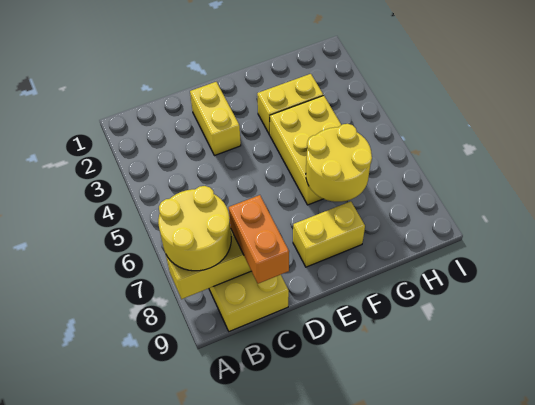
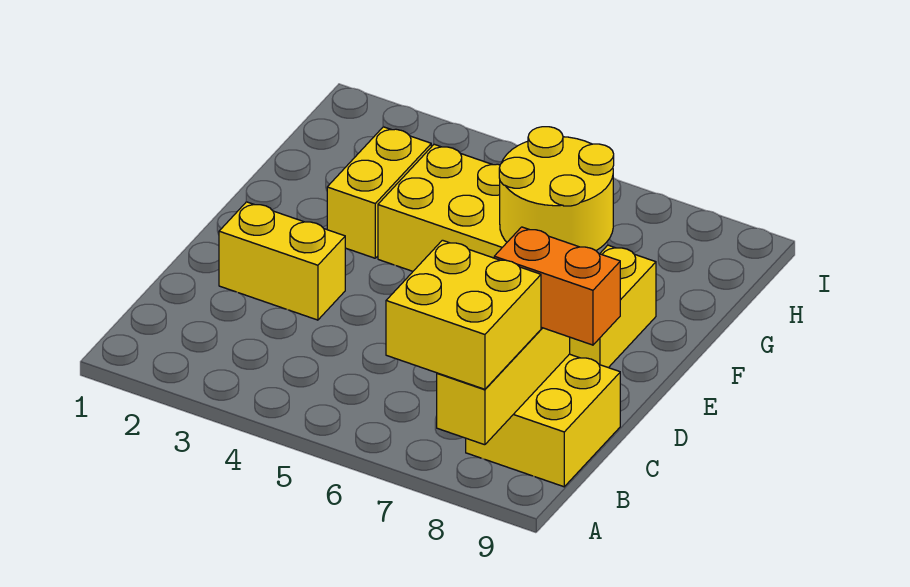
yellow round brick A7:B8 level 3 -> yellow brick A7:B8 level 3

